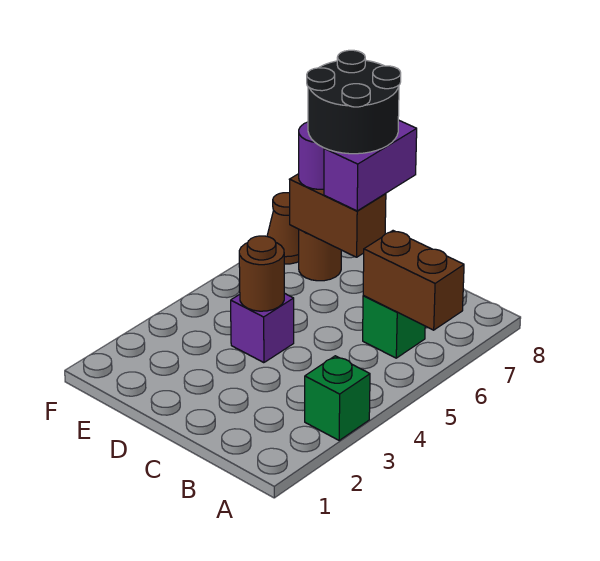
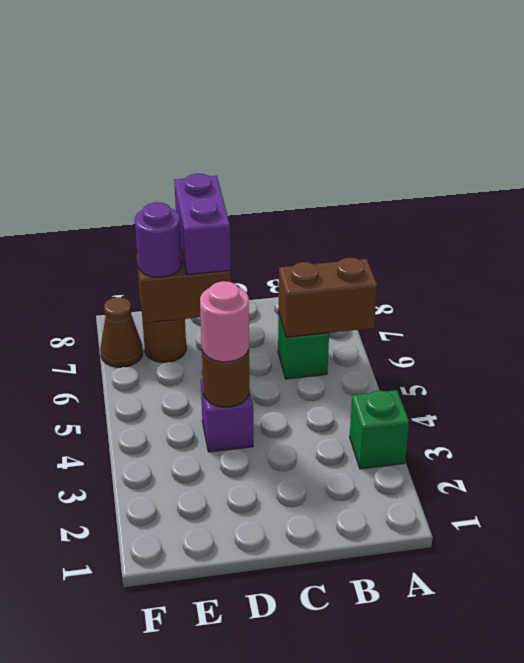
none -> pink round brick D4 level 3
black round brick D7:E8 level 4 -> none

